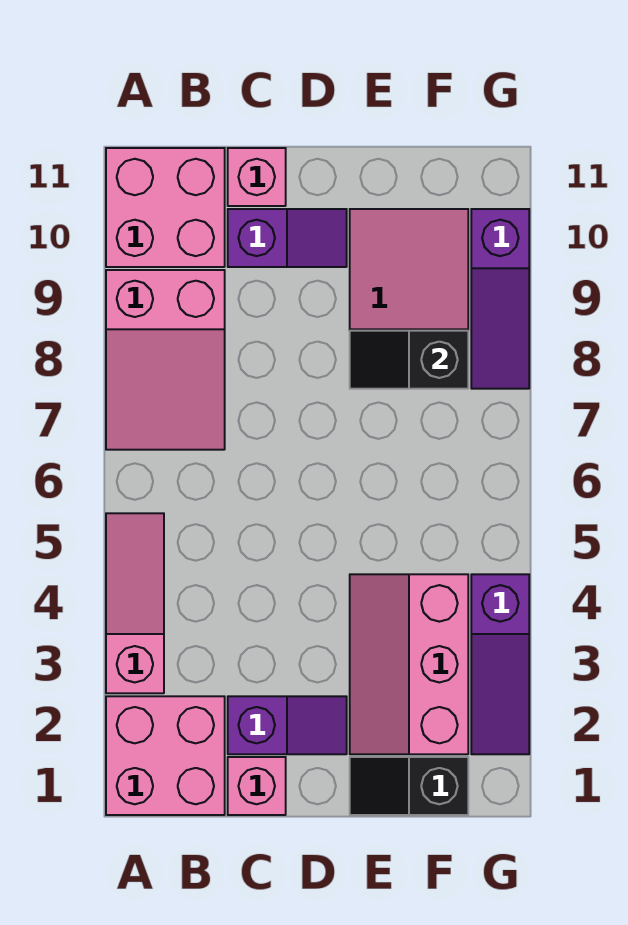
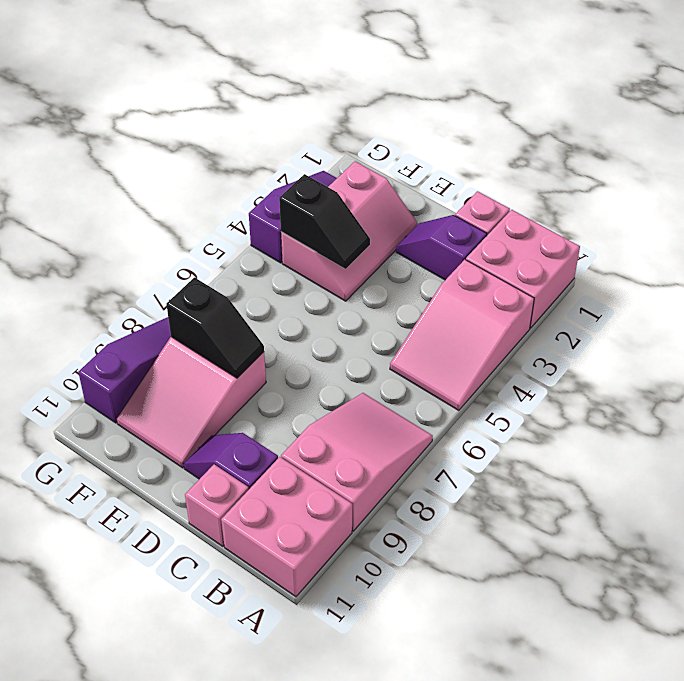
pink slope A3:A5 level 1 top 3 -> pink slope A3:B5 level 1 top 3
black slope E1:F1 level 1 top F -> black slope E4:F4 level 2 top F

